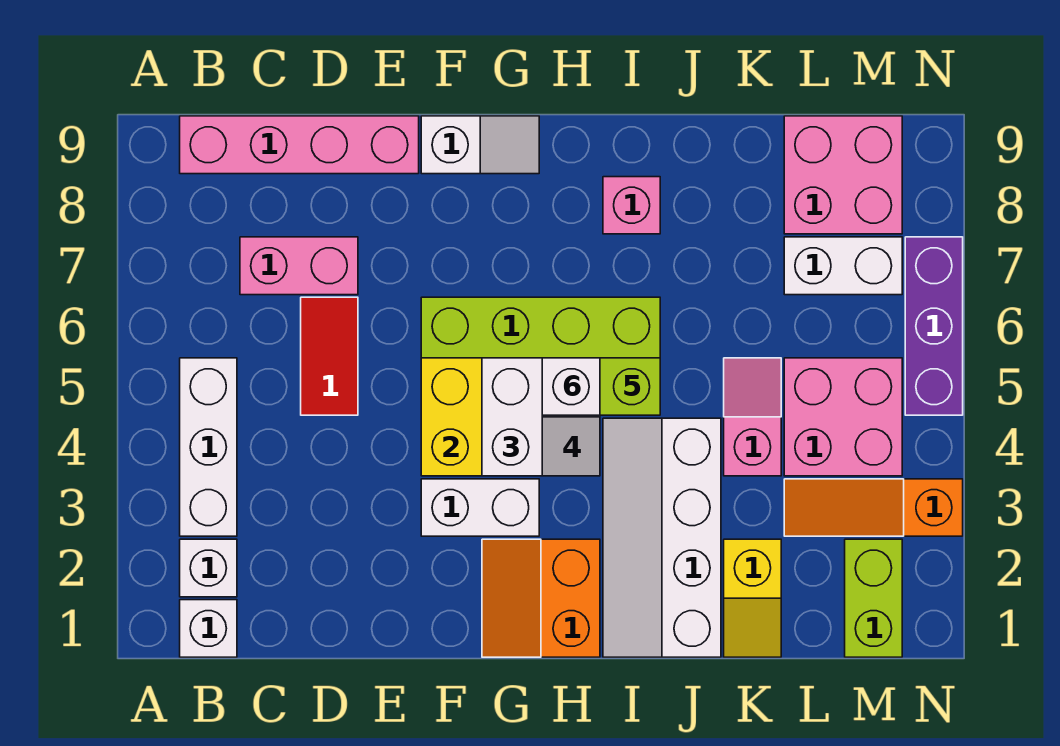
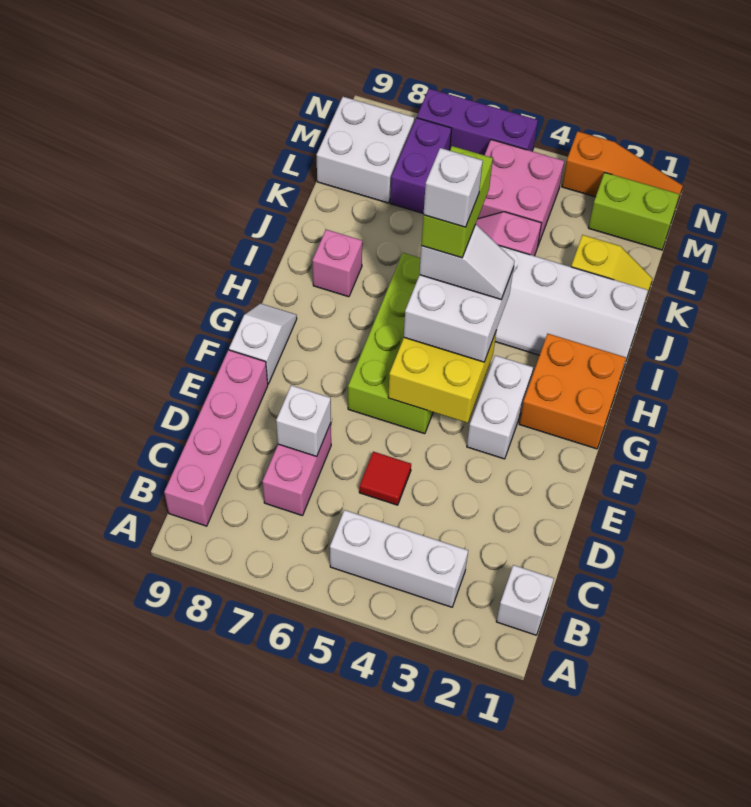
white brick B2 level 1 -> white brick D7 level 2
red tile D5:D6 level 1 -> red tile D5 level 1
orange slope G1:H2 level 1 top H -> orange brick G1:H2 level 1
orange slope L3:N3 level 1 top N -> orange slope N1:N3 level 1 top 3
white brick L7:M7 level 1 -> purple brick L7:M7 level 1
pink brick L8:M9 level 1 -> white brick L8:M9 level 1

